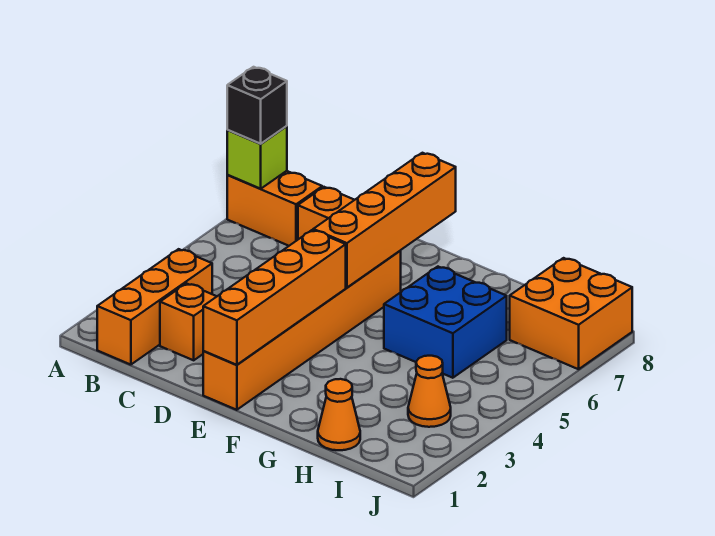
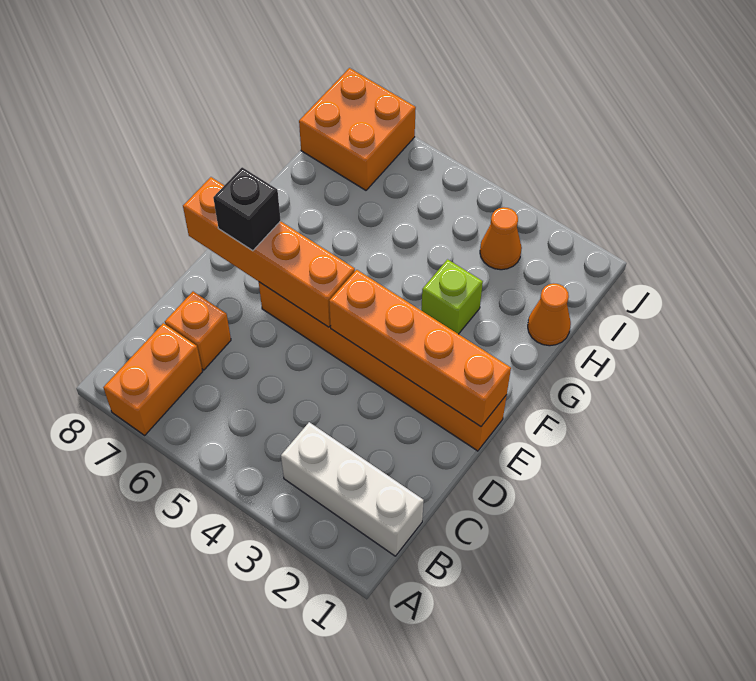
lime brick A7 level 2 -> lime brick G3 level 1
black brick A7 level 3 -> black brick E7 level 3
orange brick B1:B3 level 1 -> white brick B1:B3 level 1
orange brick C2 level 1 -> none
blue brick G5:H6 level 1 -> none

